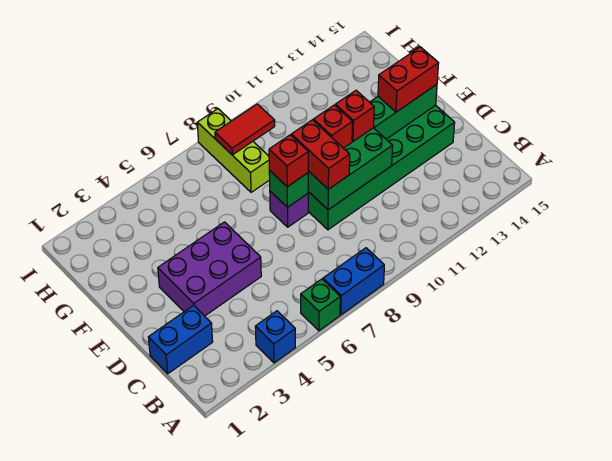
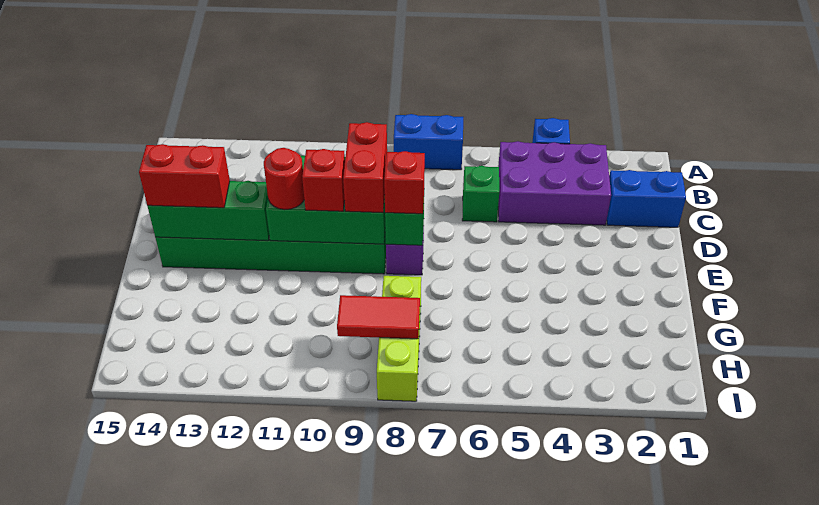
green brick A6 level 1 -> green brick C6 level 1
purple brick D3:E5 level 1 -> purple brick B3:C5 level 1
red brick E11 level 3 -> red round brick E11 level 3

